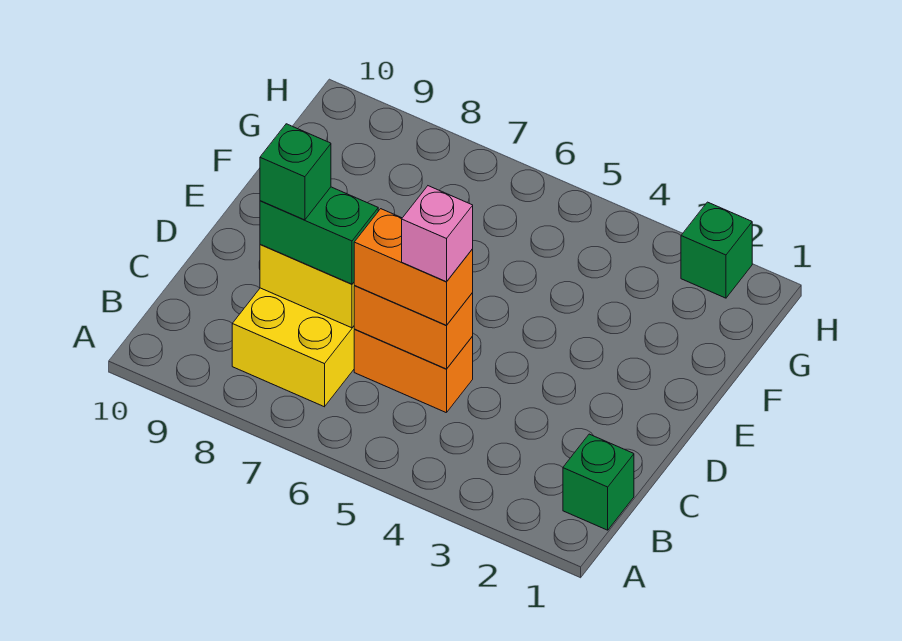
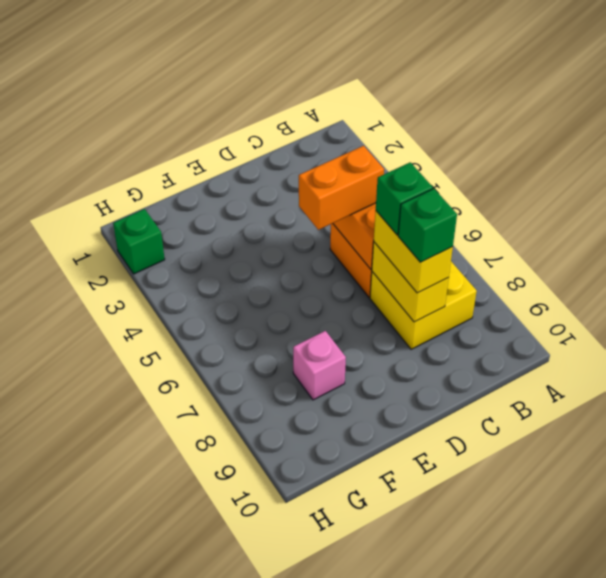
green brick B1 level 1 -> green brick C7 level 4
orange brick C5:C6 level 3 -> orange brick C5:D5 level 3
pink brick C5 level 4 -> pink brick F8 level 1
green brick C7:C8 level 3 -> yellow brick C7:C8 level 3

